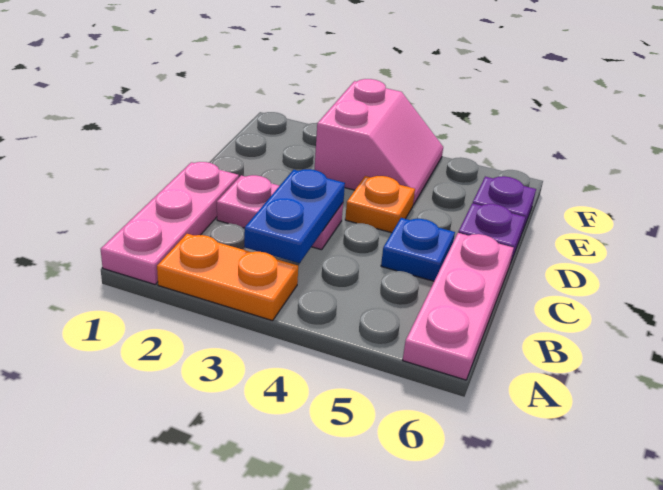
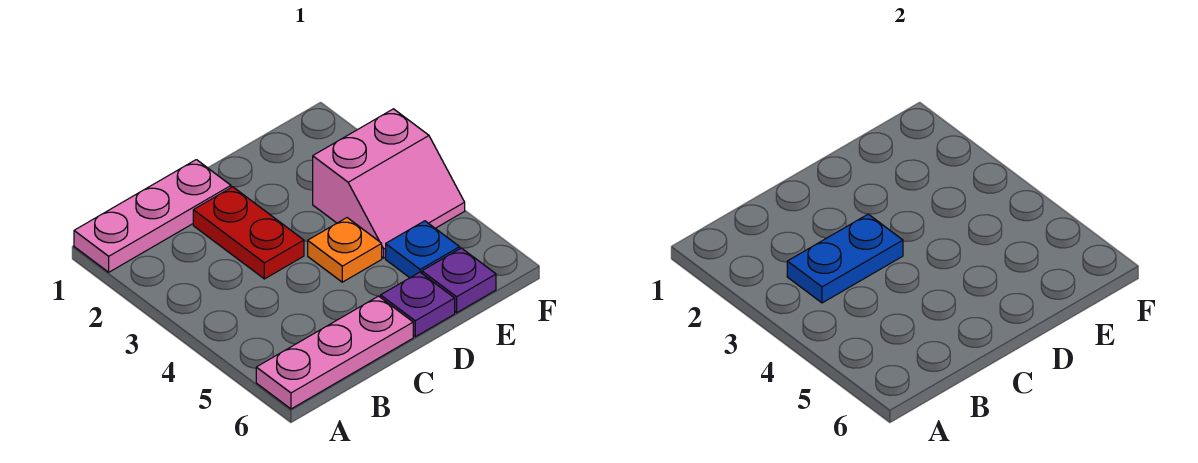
orange plate A2:A3 level 1 -> none
pink plate C2:C3 level 1 -> red plate C2:C3 level 1
blue plate C5 level 1 -> blue plate E5 level 1

